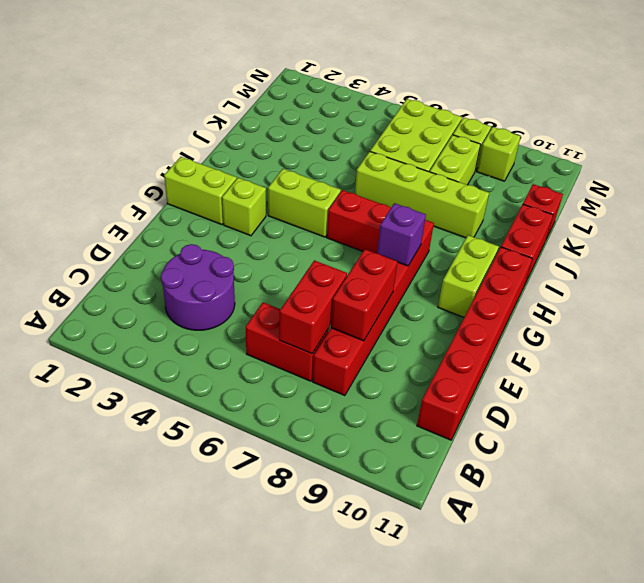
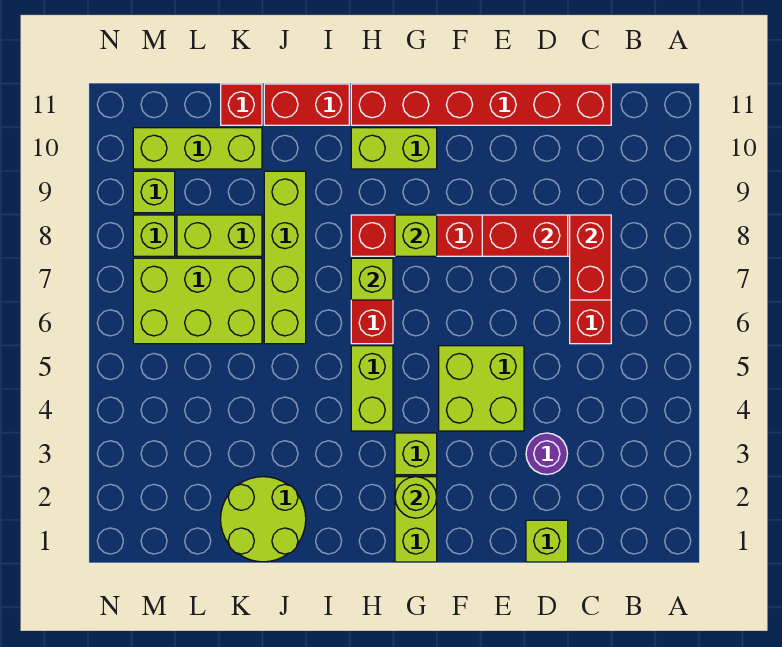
purple round brick C3:D4 level 1 -> purple round brick D3 level 1
red brick C7:D7 level 2 -> red brick C7:C8 level 2
none -> lime brick D1 level 1
none -> lime brick E4:F5 level 1
none -> lime round brick G2 level 2
purple brick G8 level 2 -> lime brick G8 level 2
none -> lime brick H7 level 2
none -> lime round brick J1:K2 level 1
none -> lime brick K10:M10 level 1

